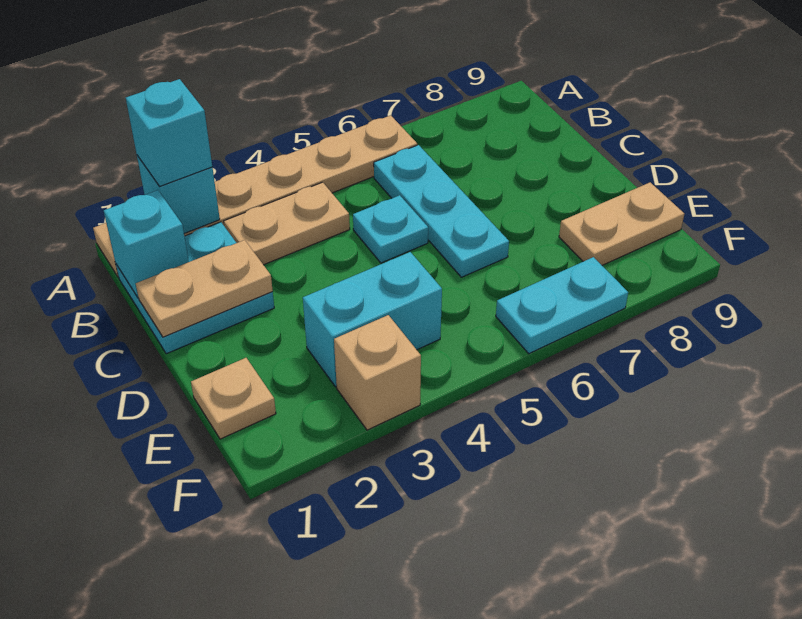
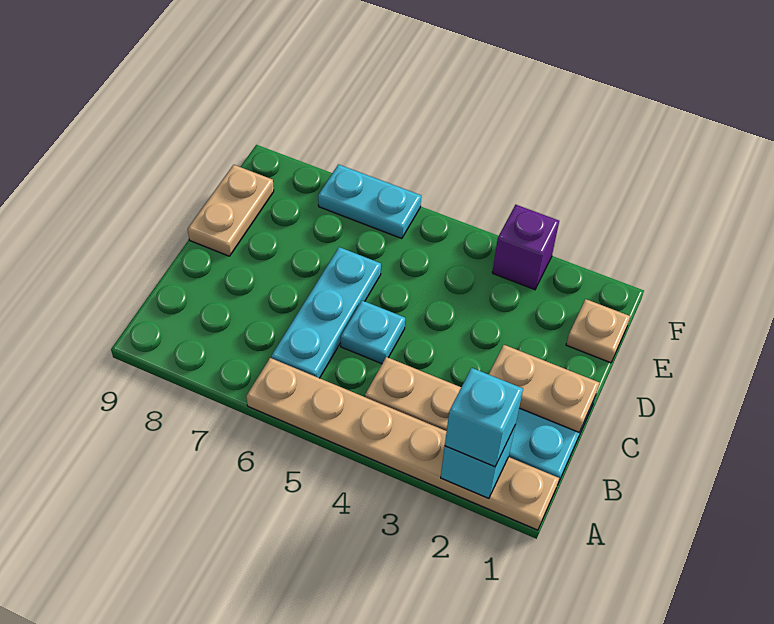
cyan brick B1 level 2 -> none
cyan brick E3:E4 level 1 -> none
tan plate E8:E9 level 1 -> tan plate D9:E9 level 1
tan brick F3 level 1 -> purple brick F3 level 1

